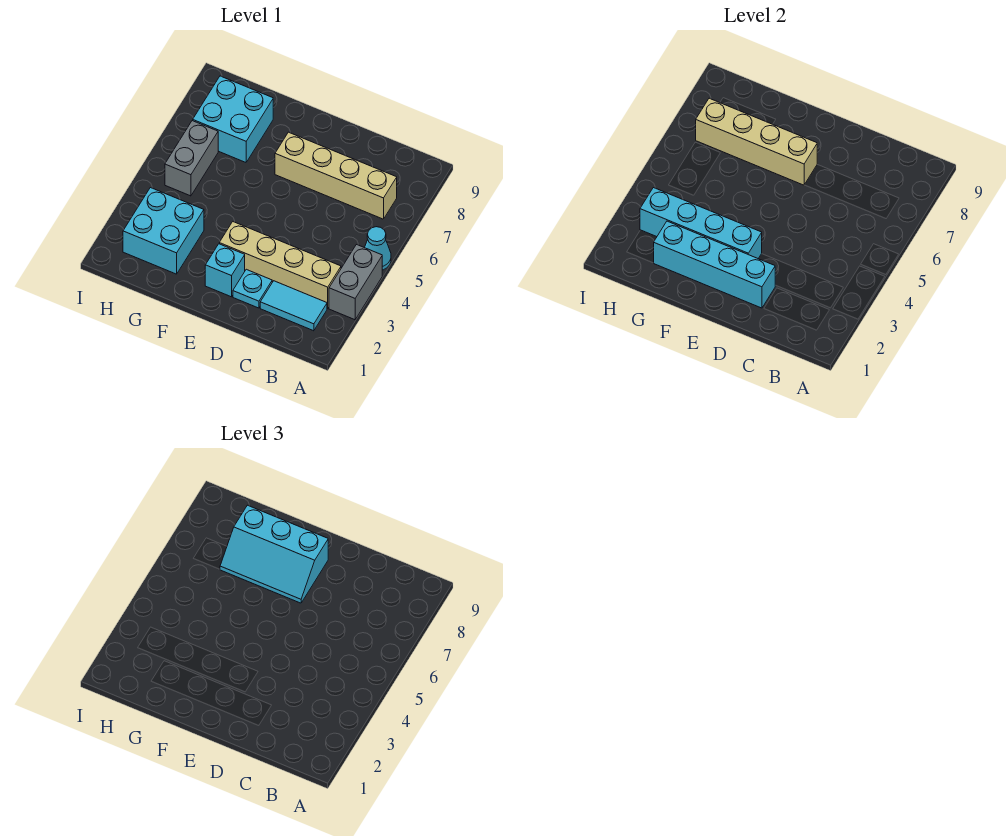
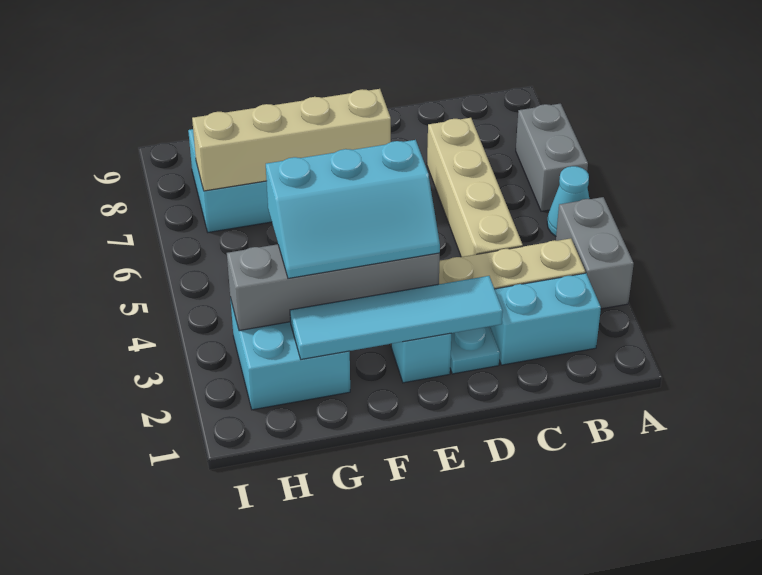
cyan tile B2:C2 level 1 -> cyan brick B2:C2 level 1
tan brick B7:E7 level 1 -> tan brick C4:C7 level 1
cyan brick D2:G2 level 2 -> cyan tile D2:G2 level 2
cyan brick E3:H3 level 2 -> grey brick E3:H3 level 2
cyan slope E7:G8 level 3 top 8 -> cyan slope E3:G4 level 3 top 4
grey brick H5:H6 level 1 -> grey brick A6:A7 level 1

